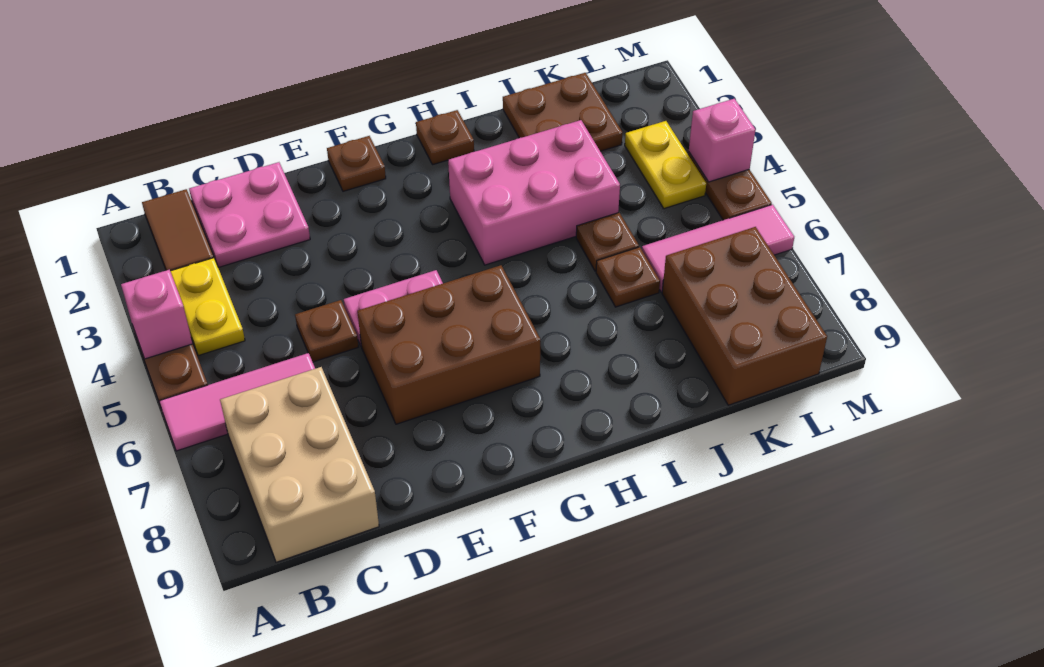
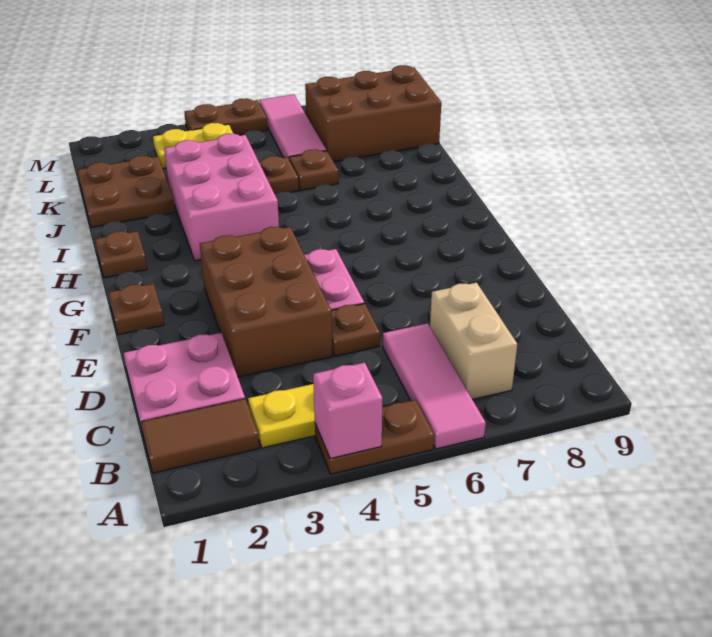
tan brick B7:C9 level 1 -> tan brick B7:C7 level 1
brown brick E6:G7 level 1 -> brown brick D3:F4 level 1
pink brick M4 level 2 -> none

